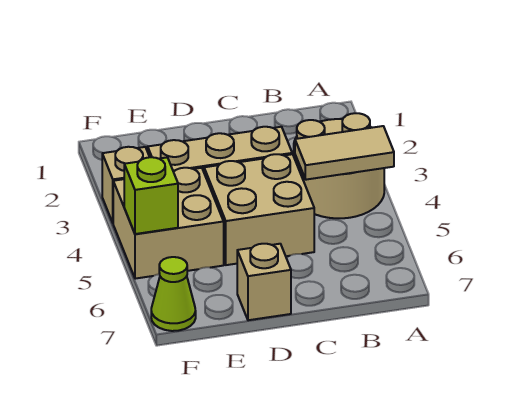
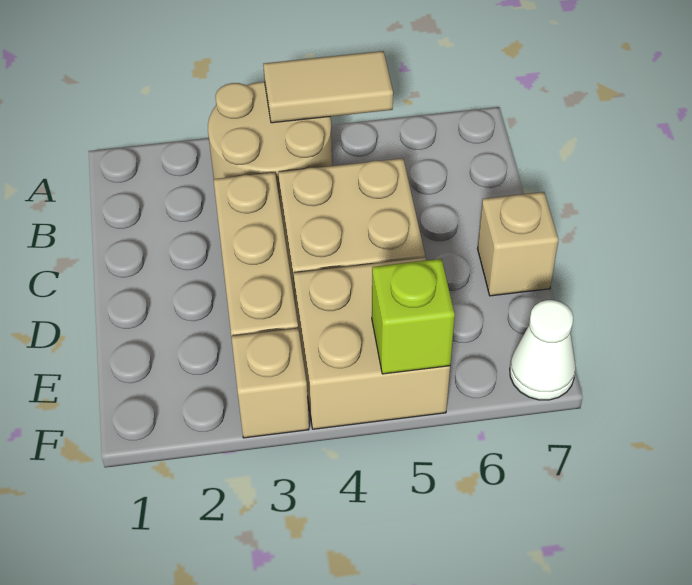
tan tile A4:B4 level 2 -> tan tile A4:A5 level 2
lime cone F7 level 1 -> white cone F7 level 1

